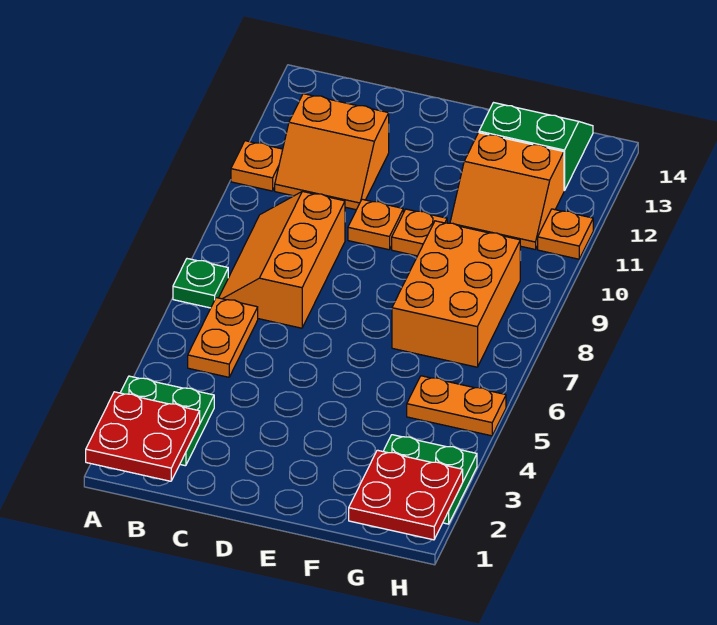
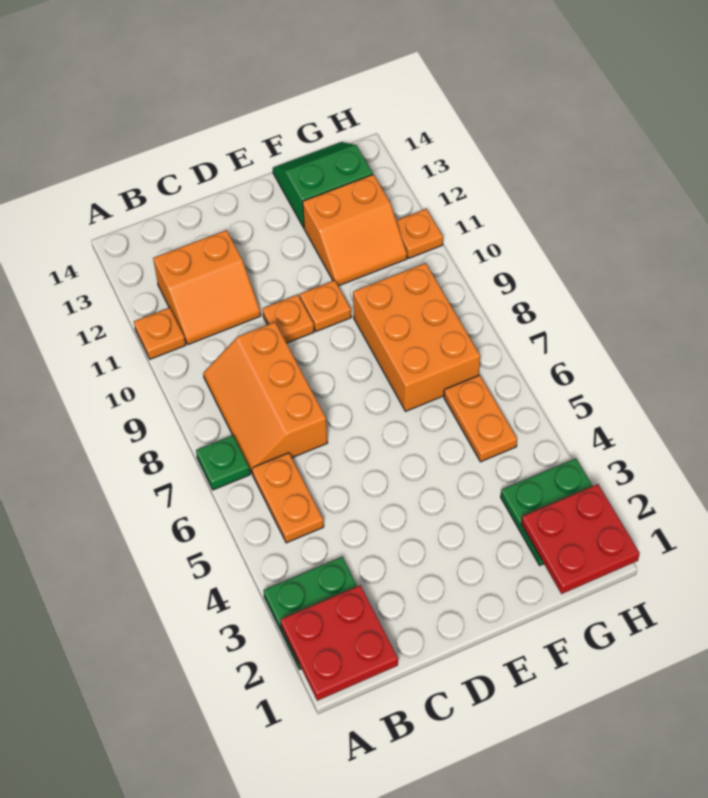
orange plate G5:H5 level 1 -> orange plate G5:G6 level 1

